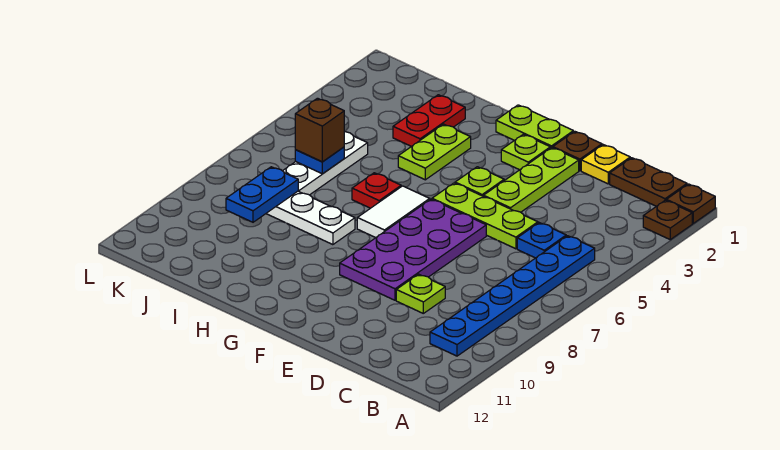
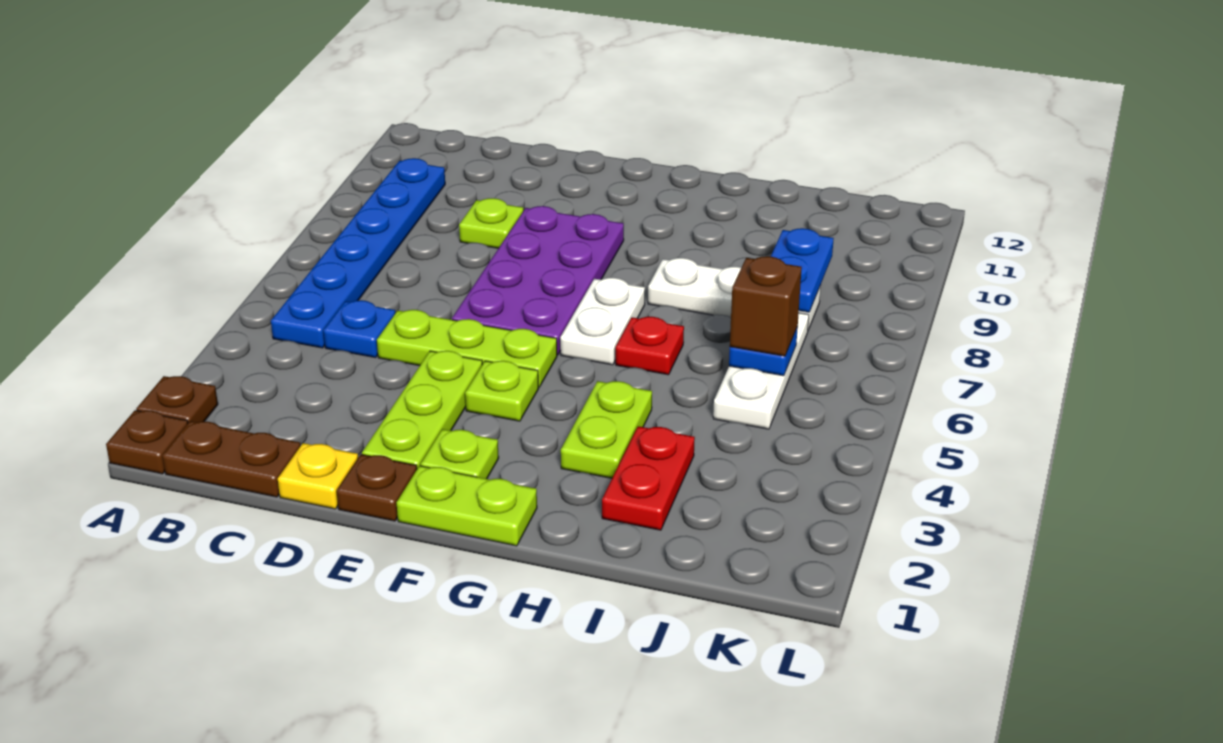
white tile G6:G7 level 1 -> white plate G6:G7 level 1

